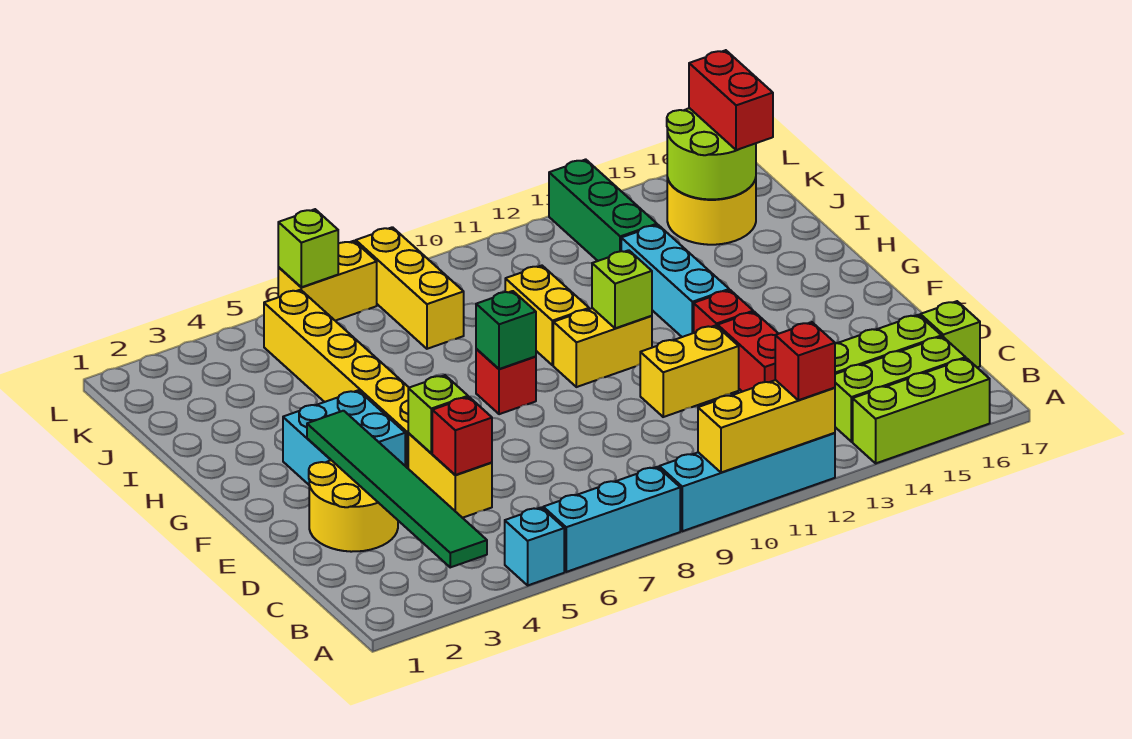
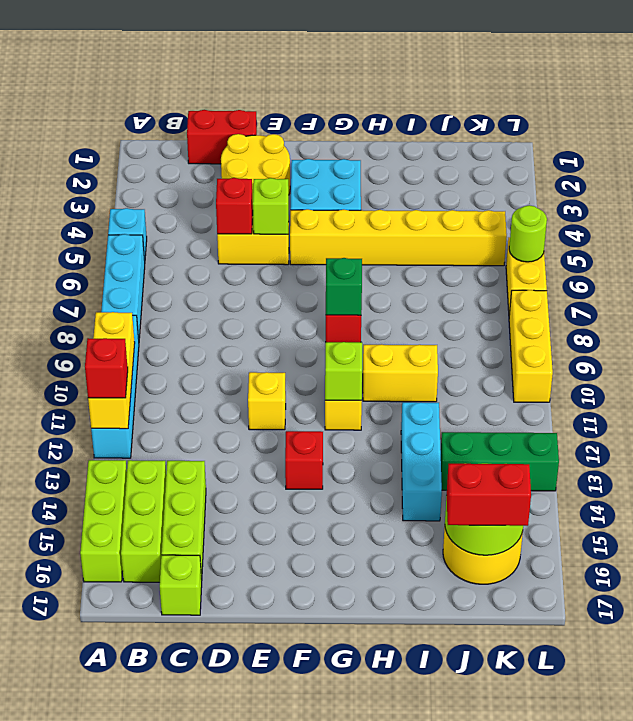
green tile A3:F3 level 2 -> none
red brick D13:E13 level 1 -> red brick C1:D1 level 1
yellow brick E11:E12 level 1 -> yellow brick E11 level 1
cyan brick G13:I13 level 1 -> cyan brick I12:I14 level 1
yellow brick J8:L8 level 1 -> yellow brick L8:L10 level 1
lime brick L6 level 2 -> lime round brick L6 level 2

